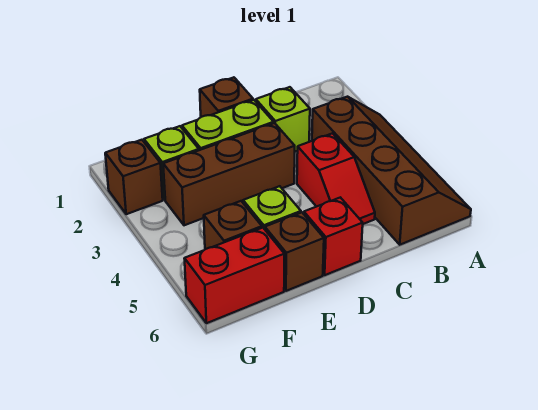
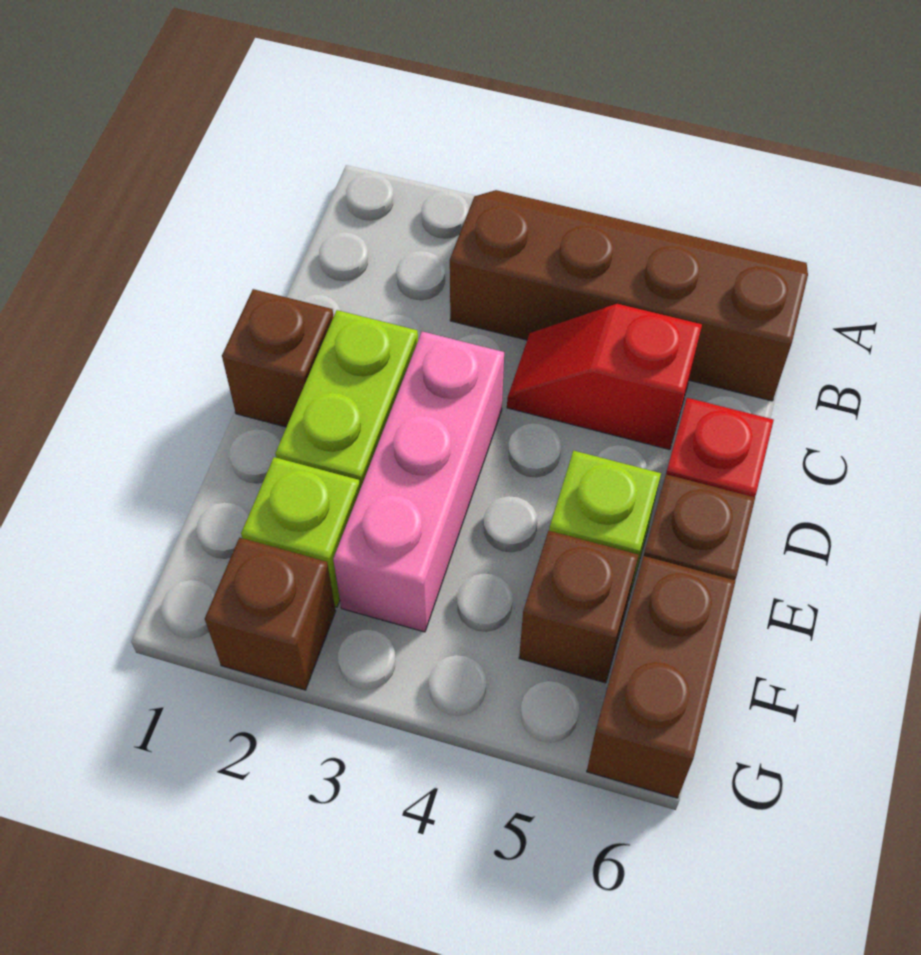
lime brick C2 level 1 -> none
red slope C4:C5 level 1 top 4 -> red slope C4:C5 level 1 top 5
brown brick D3:F3 level 1 -> pink brick D3:F3 level 1
red brick F6:G6 level 1 -> brown brick F6:G6 level 1

